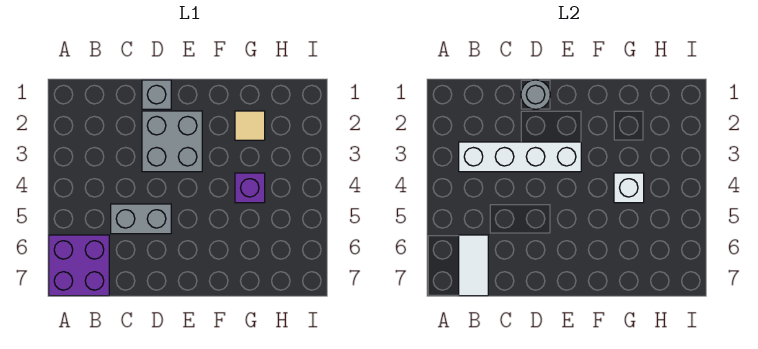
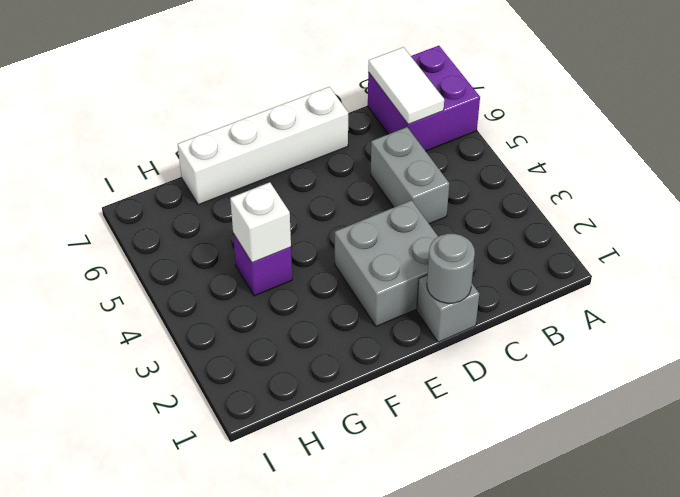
white brick B3:E3 level 2 -> white brick D7:G7 level 1
grey brick C5:D5 level 1 -> grey brick C4:C5 level 1
tan tile G2 level 1 -> none

